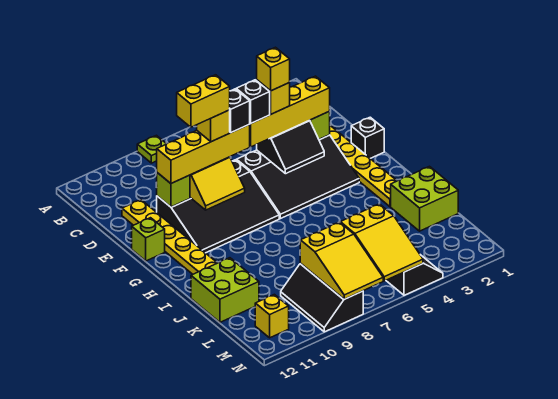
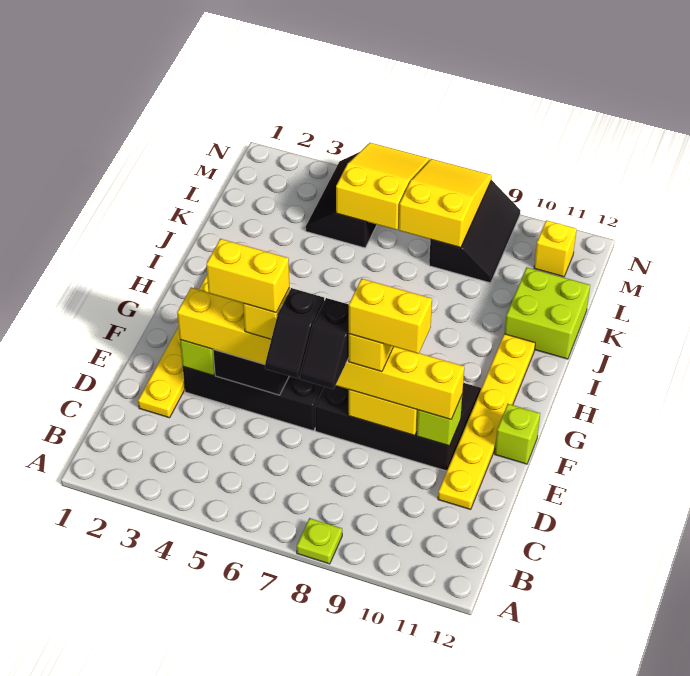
yellow brick E5 level 5 -> yellow brick E4:E5 level 5
black brick F1 level 1 -> none
lime brick J1:K2 level 1 -> none

